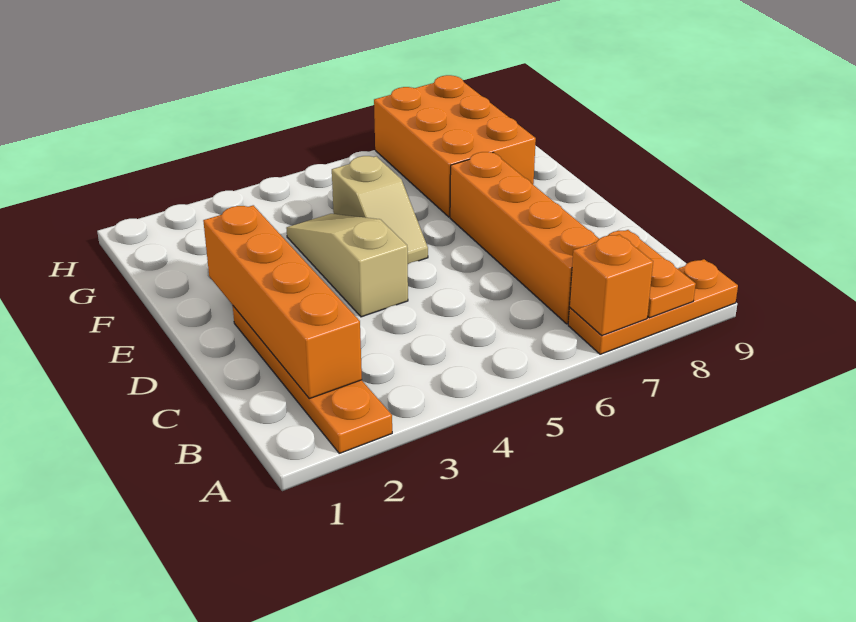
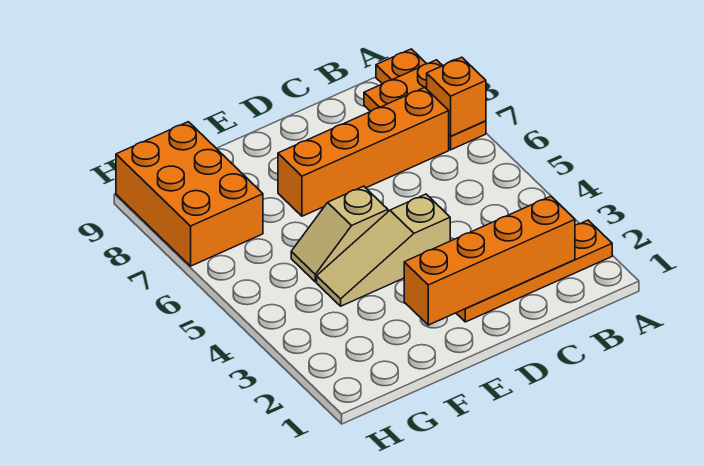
tan slope E5:F5 level 1 top F -> tan slope E5:F5 level 1 top E
orange brick F7:H8 level 1 -> orange brick G7:H9 level 1

